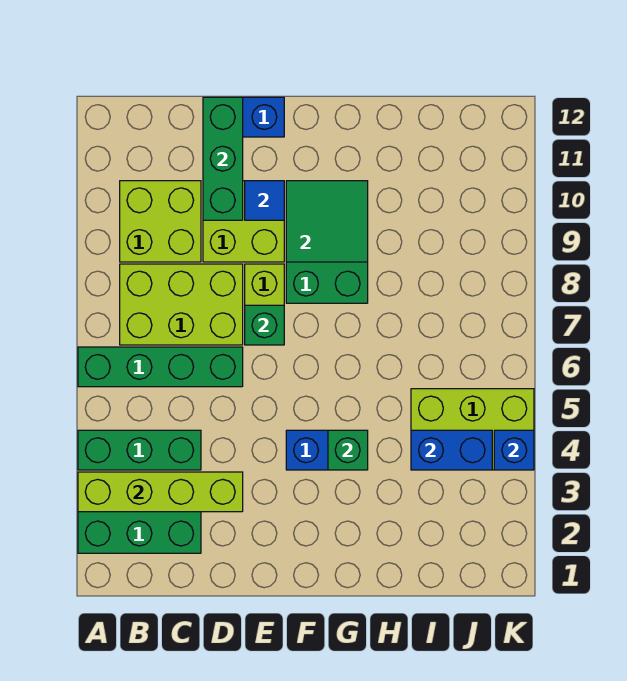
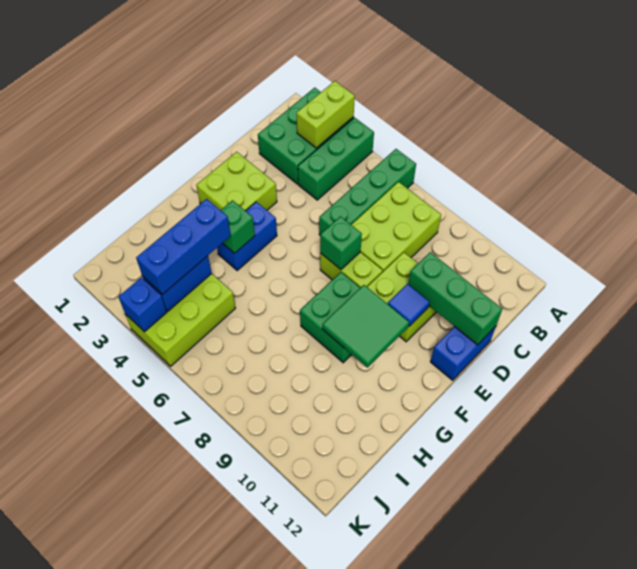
lime brick A3:D3 level 2 -> lime brick A3:B3 level 2
lime brick B9:C10 level 1 -> lime brick E2:F3 level 1
none -> blue brick H4:J4 level 3

